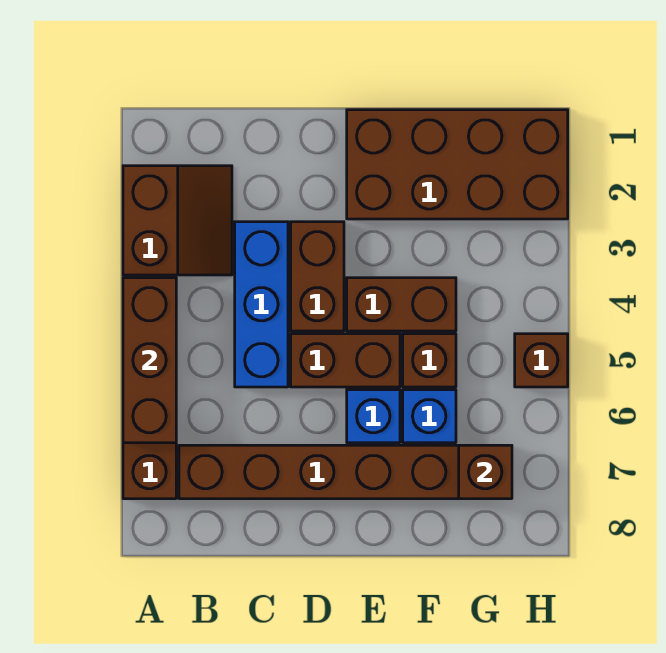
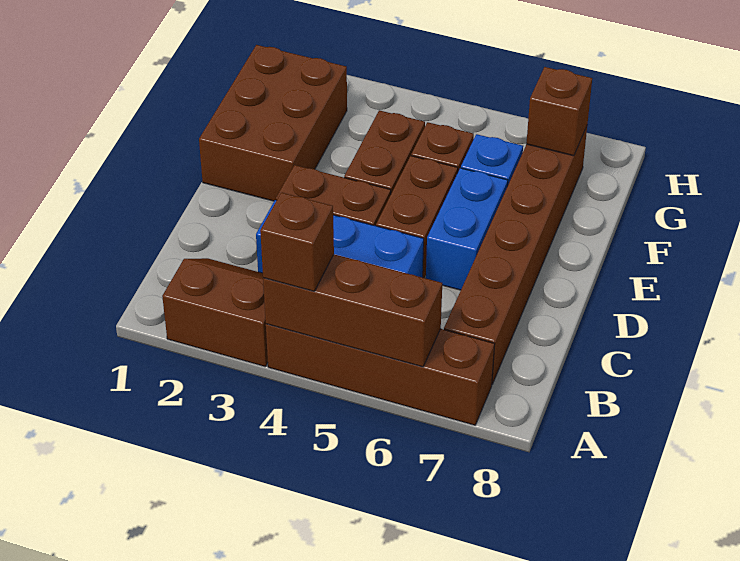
brown brick E1:H2 level 1 -> brown brick E1:G2 level 1
blue brick E6 level 1 -> blue brick D6:E6 level 1
brown brick H5 level 1 -> brown brick A4 level 3

